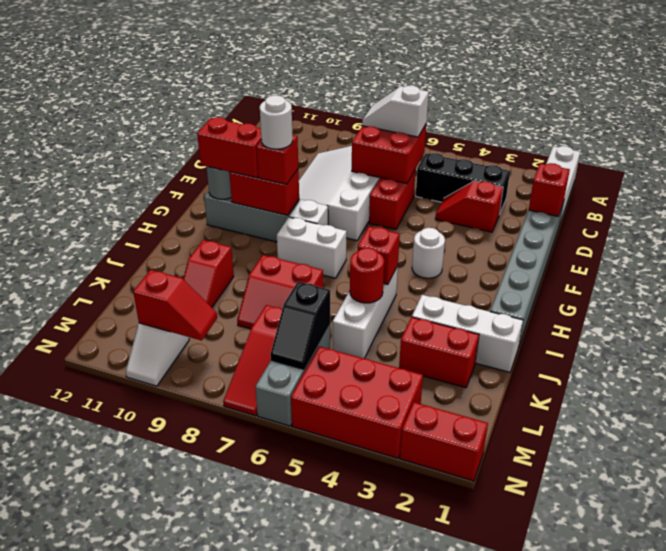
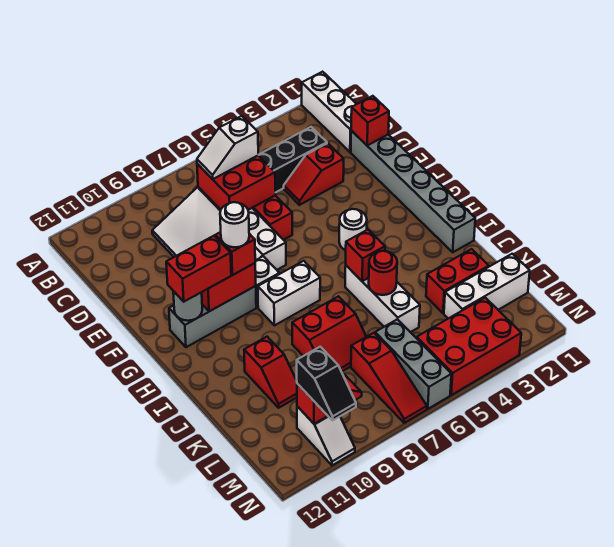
white brick J1:J3 level 1 -> white brick L1:L3 level 1
black slope L6:M6 level 2 top L -> black slope M10:N10 level 3 top M
red brick N1:N2 level 1 -> none

